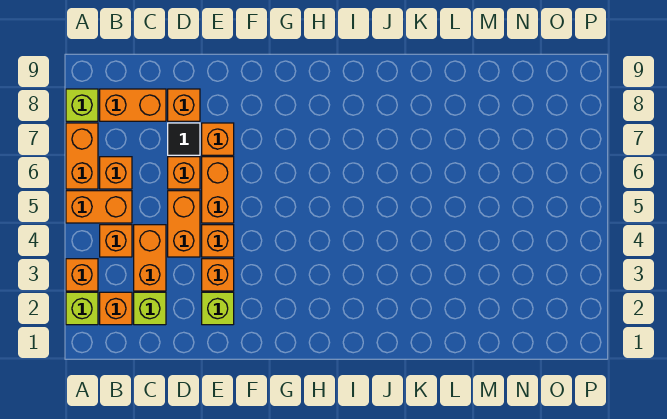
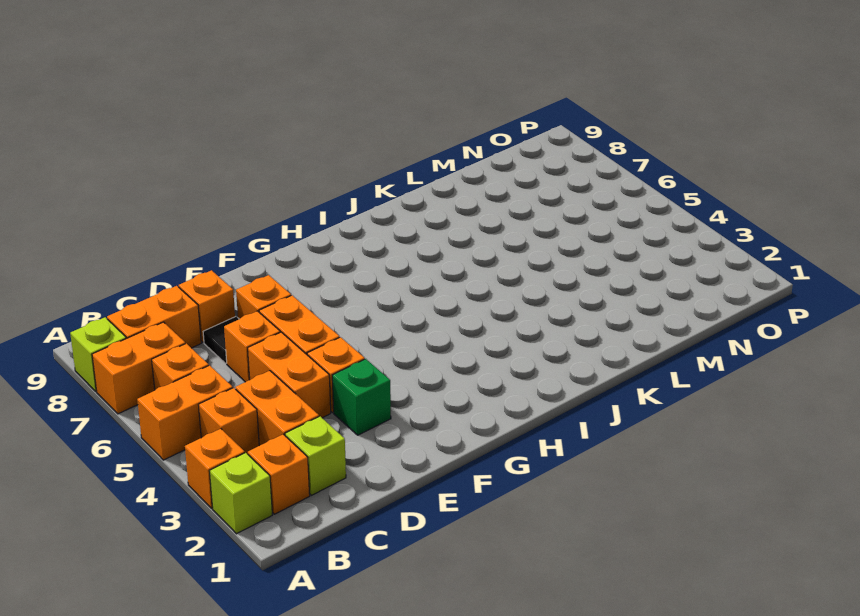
orange brick A6:A7 level 1 -> orange brick A7:B7 level 1
lime brick E2 level 1 -> none
orange brick E3 level 1 -> green brick E3 level 1

